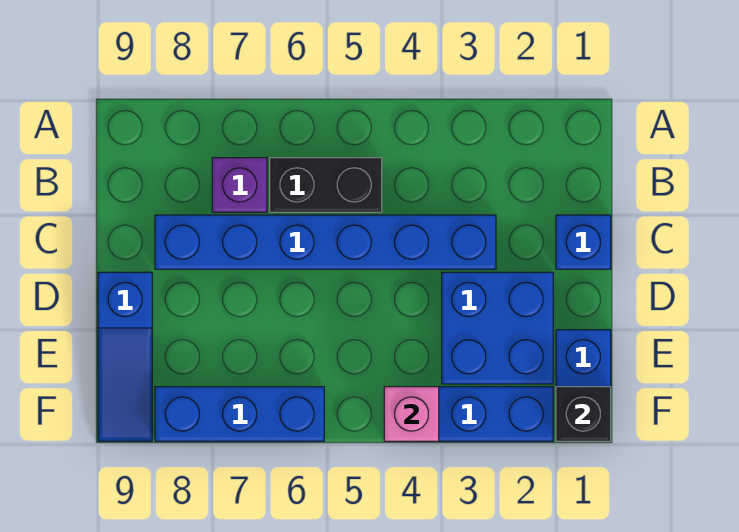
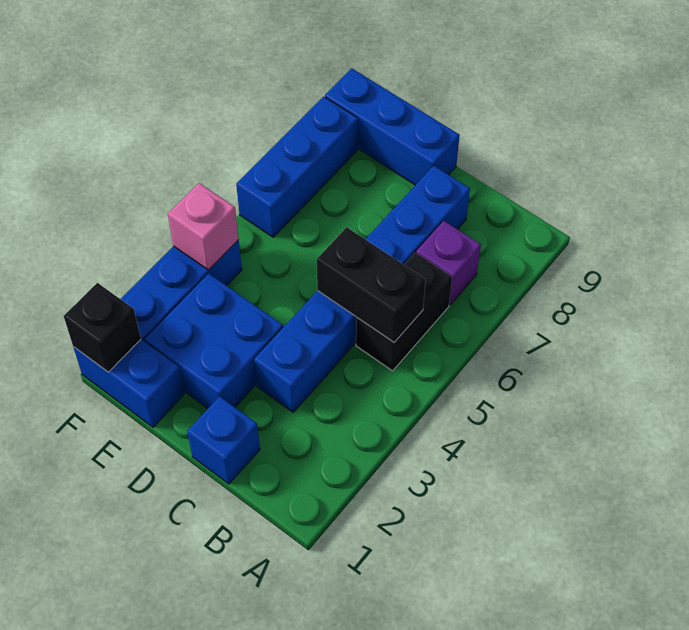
none -> black brick B5:C5 level 2
blue slope D9:F9 level 1 top D -> blue brick D9:F9 level 1

